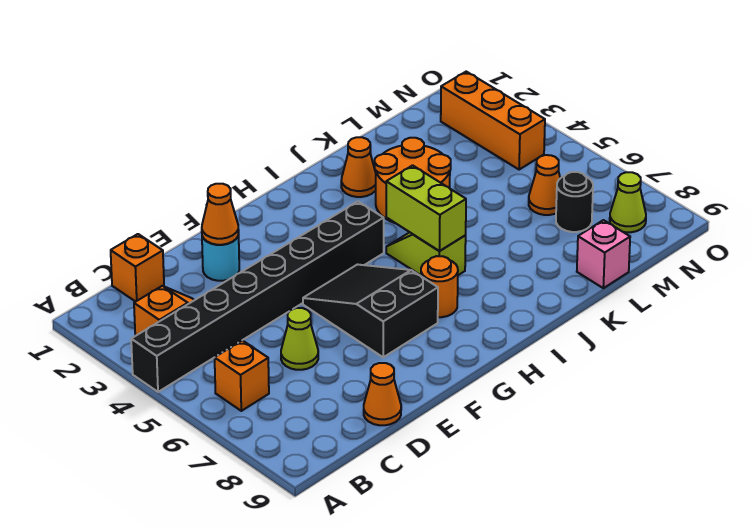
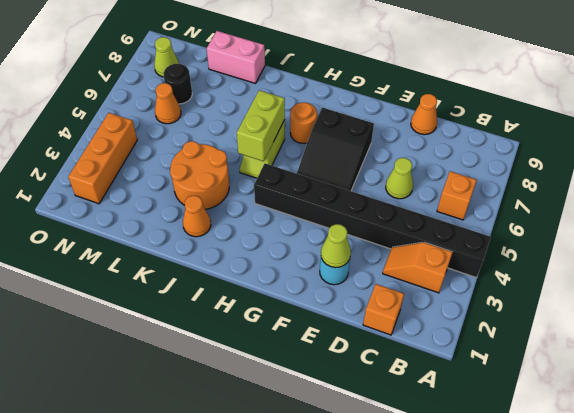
orange cone E2 level 2 -> lime cone E2 level 2
pink brick L9 level 1 -> pink brick K9:L9 level 1

